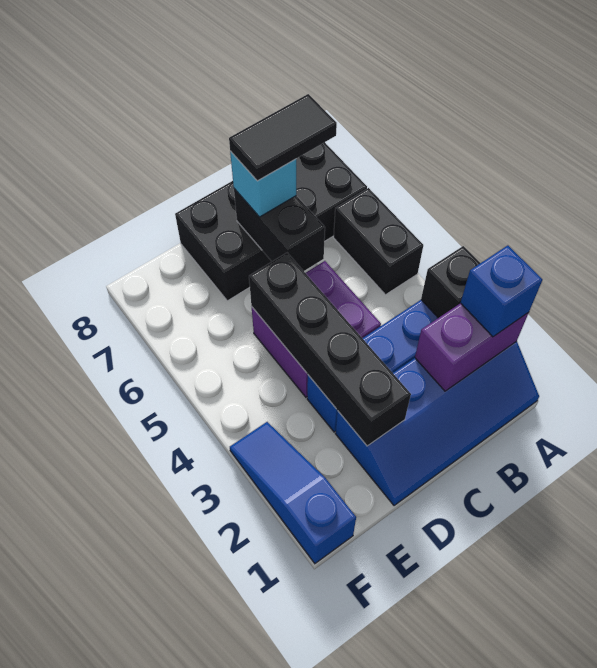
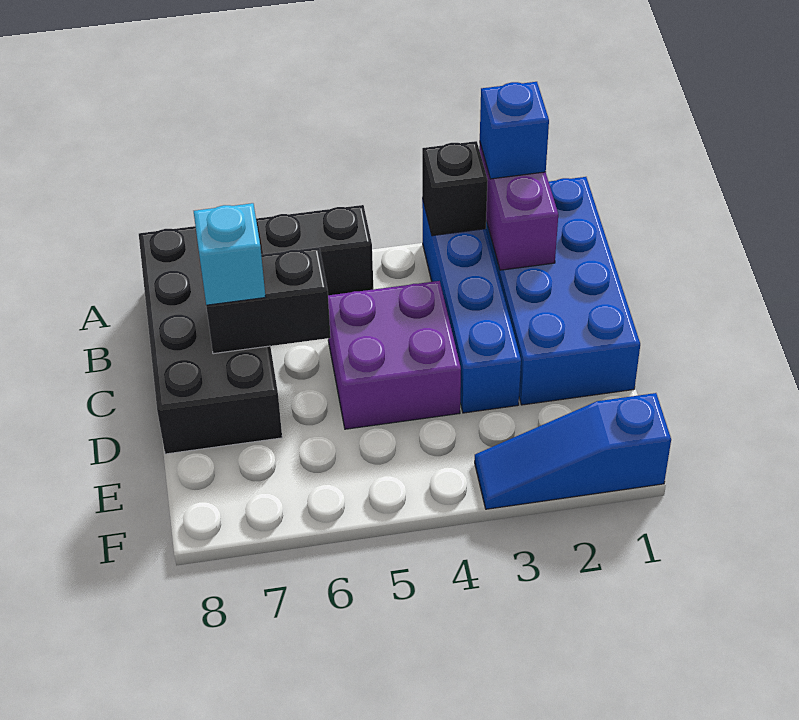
blue slope A1:D2 level 1 top 2 -> blue brick A1:D2 level 1
black tile B7:C7 level 4 -> none
black brick D2:D5 level 2 -> none

